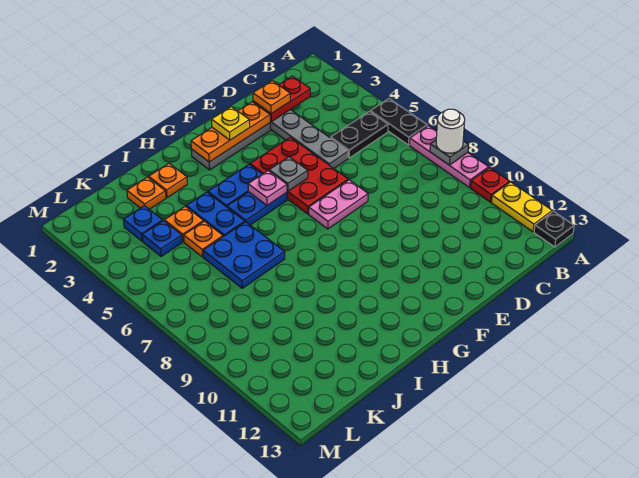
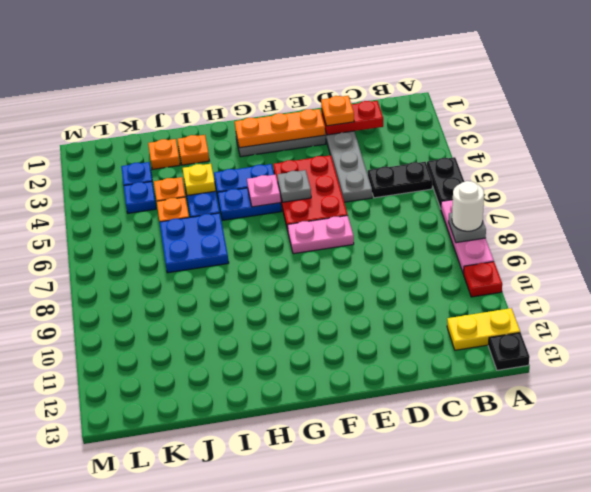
yellow plate A11:A12 level 1 -> yellow plate A12:B12 level 1
yellow plate F2 level 3 -> yellow plate I4 level 2

